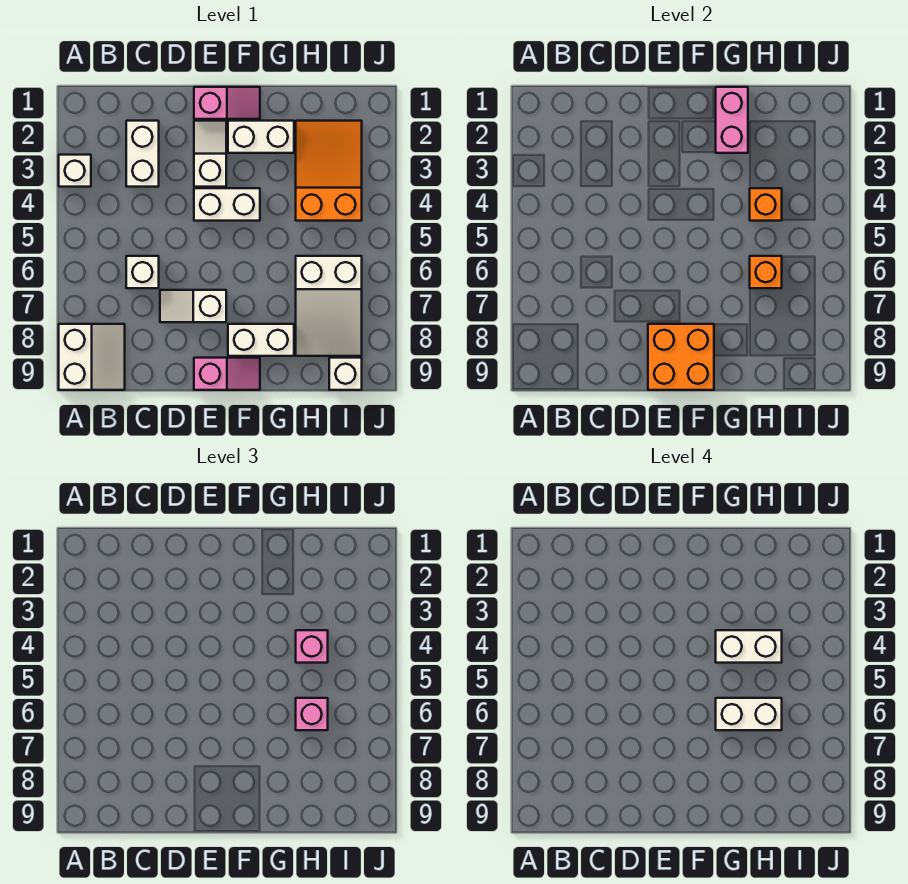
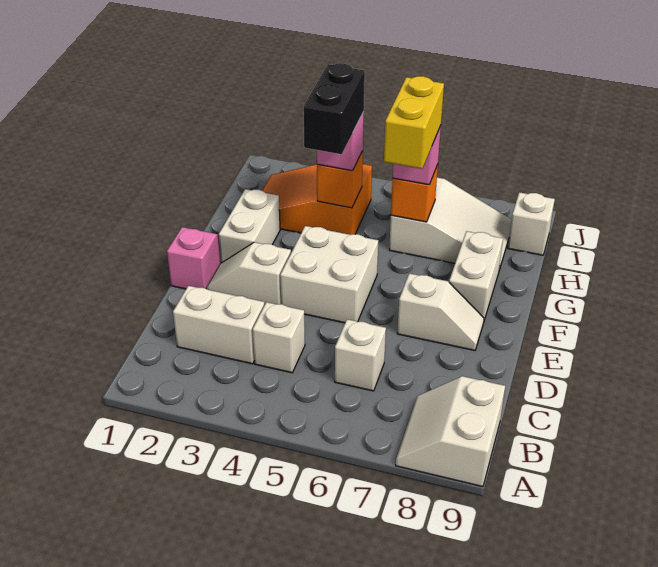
white brick A3 level 1 -> white brick C4 level 1
white slope A8:B9 level 1 top A -> white slope A8:B9 level 1 top 9
white slope D7:E7 level 1 top E -> white slope E7:E8 level 1 top 7
white brick E4:F4 level 1 -> white brick E4:F5 level 1
orange brick E8:F9 level 2 -> none
pink slope E9:F9 level 1 top E -> none
pink brick G1:G2 level 2 -> none
white brick G4:H4 level 4 -> black brick G4:H4 level 4
white brick G6:H6 level 4 -> yellow brick G6:H6 level 4

